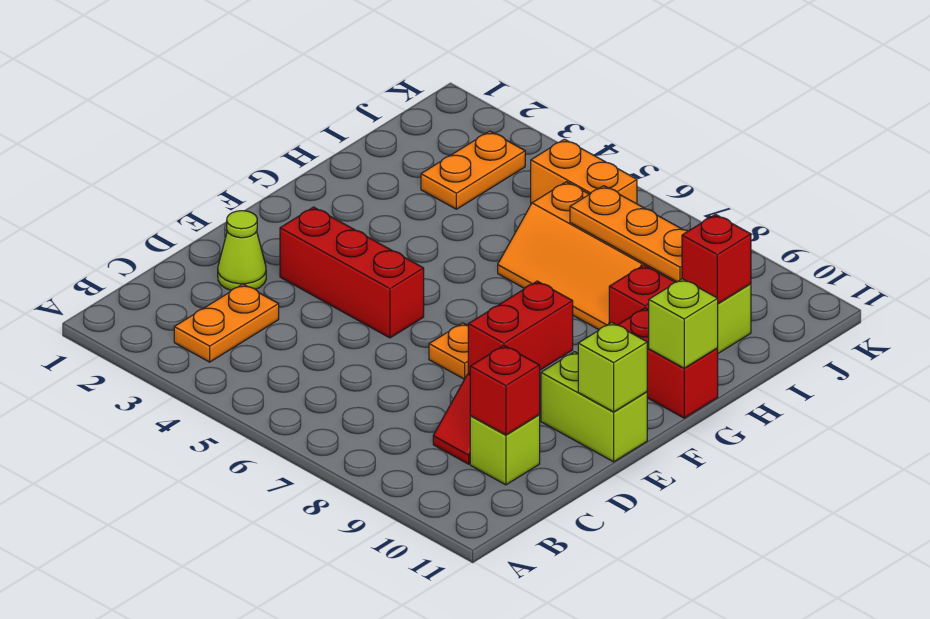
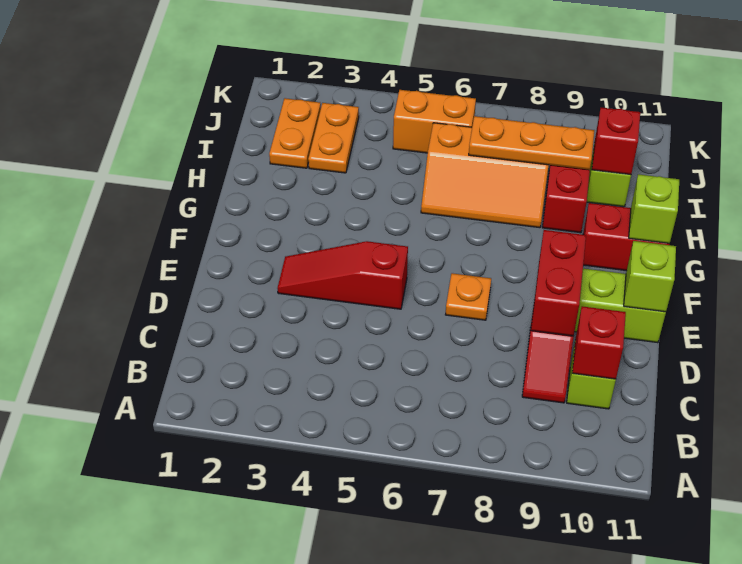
orange plate B3:C3 level 1 -> orange plate I2:J2 level 1
lime cone D2 level 1 -> none
red brick E3:E5 level 1 -> red slope E3:E5 level 1 top 5

